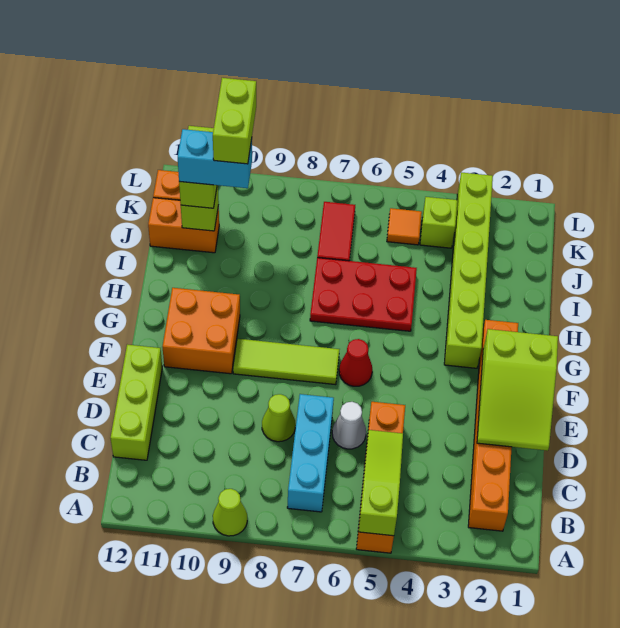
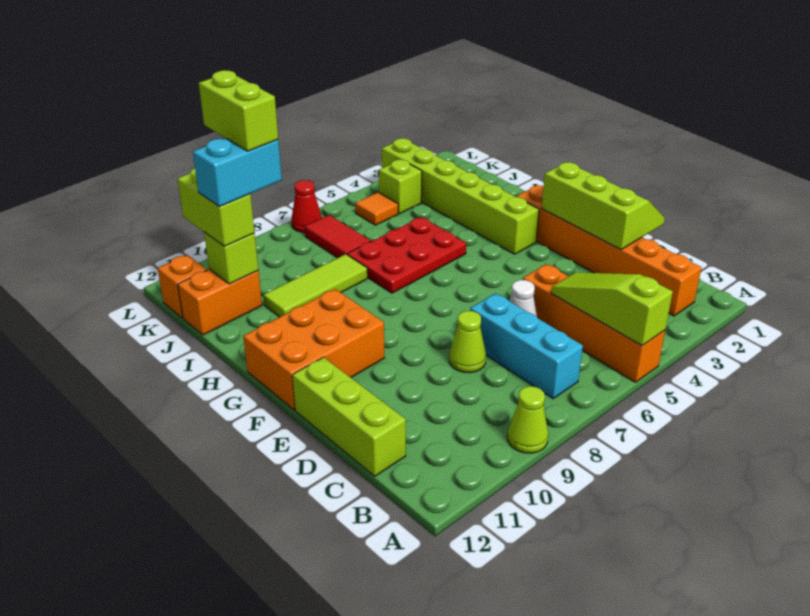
lime slope D1:F2 level 2 top F -> lime slope D1:F2 level 2 top 2
red cone F6 level 1 -> red cone L7 level 1
lime tile F7:F9 level 1 -> lime tile I8:I10 level 1
orange brick F10:G11 level 1 -> orange brick F10:G12 level 1

